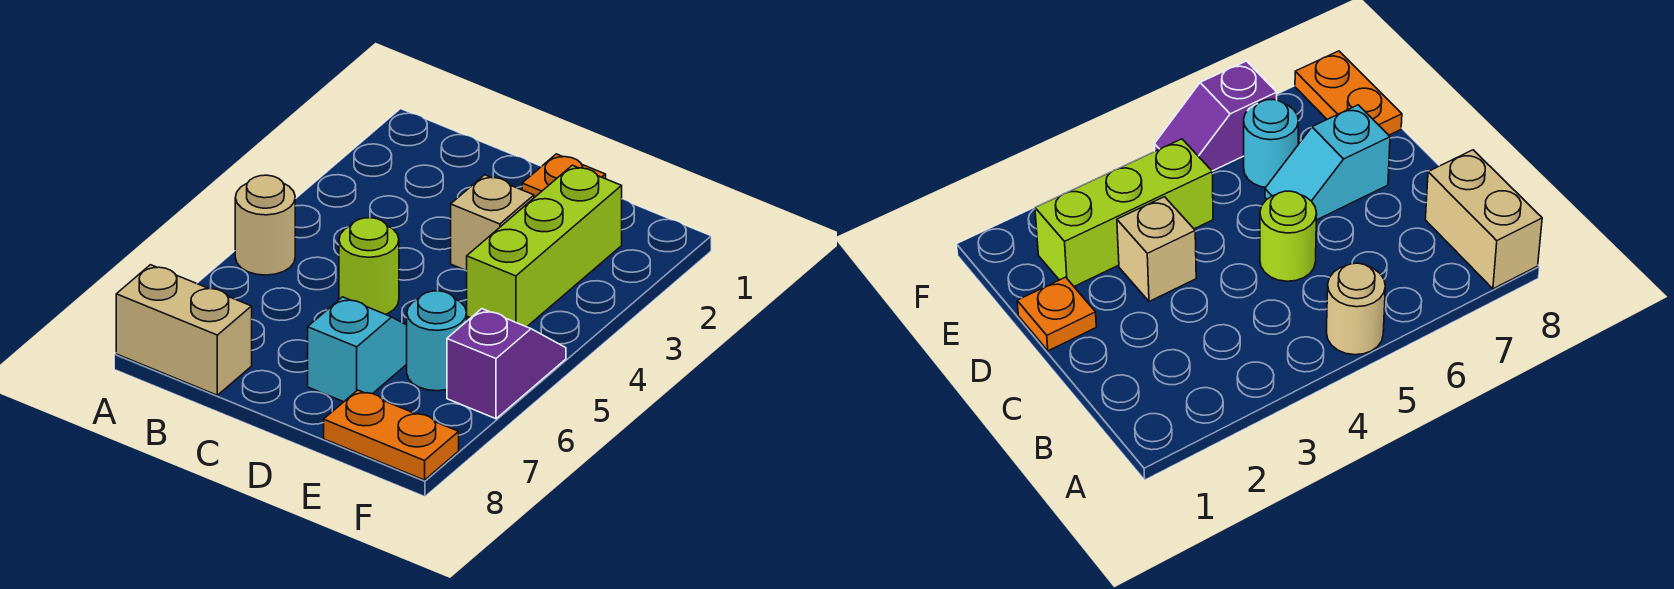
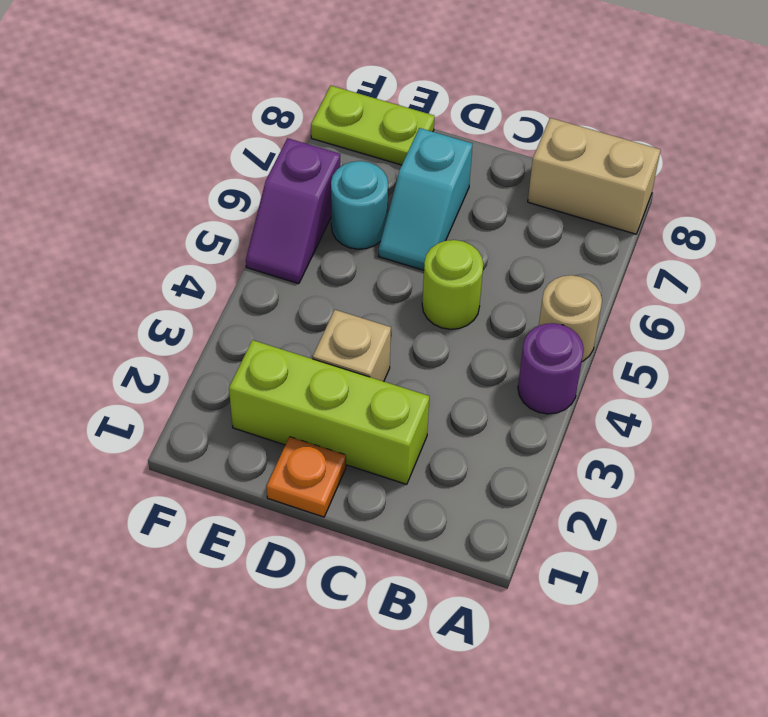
none -> purple round brick A4 level 1
lime brick E2:E4 level 1 -> lime brick C2:E2 level 1
orange plate E8:F8 level 1 -> lime plate E8:F8 level 1

